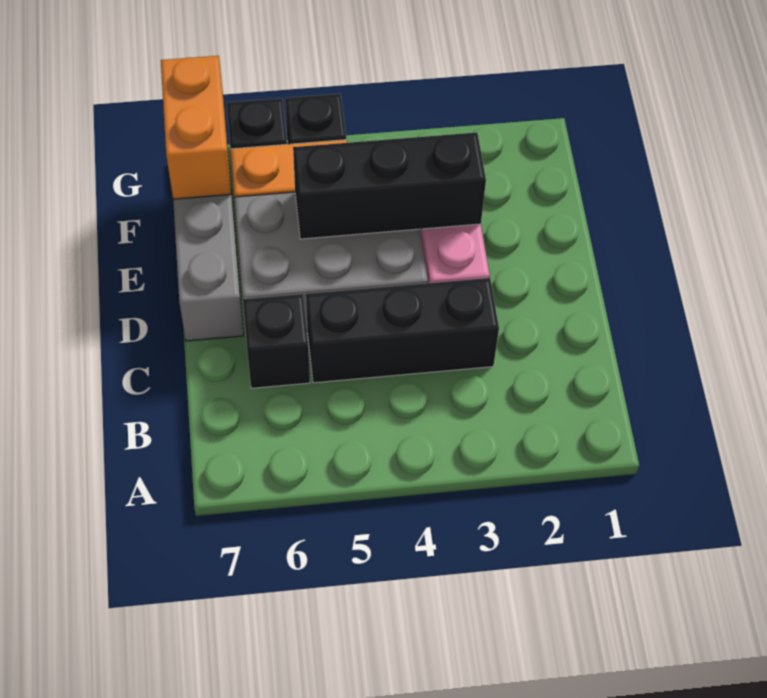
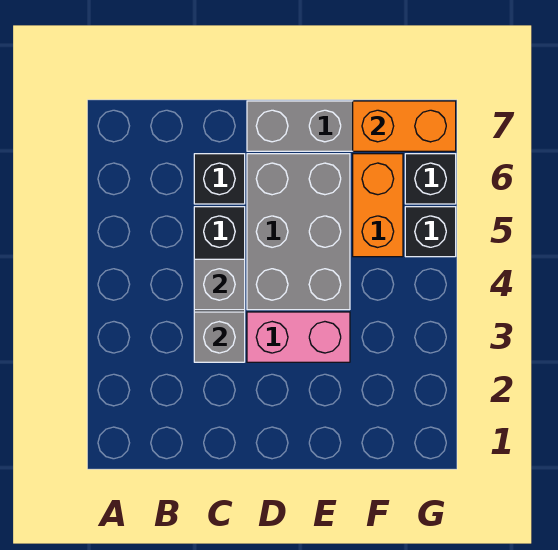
none -> grey brick C3 level 2
none -> grey brick C4 level 2
black brick E3:E5 level 2 -> none

